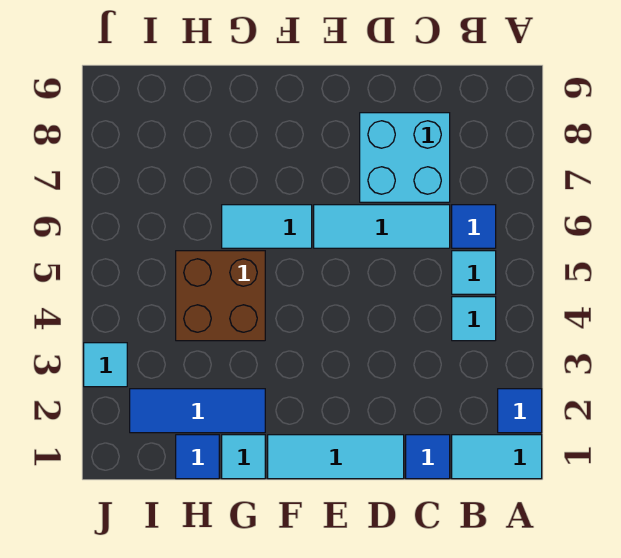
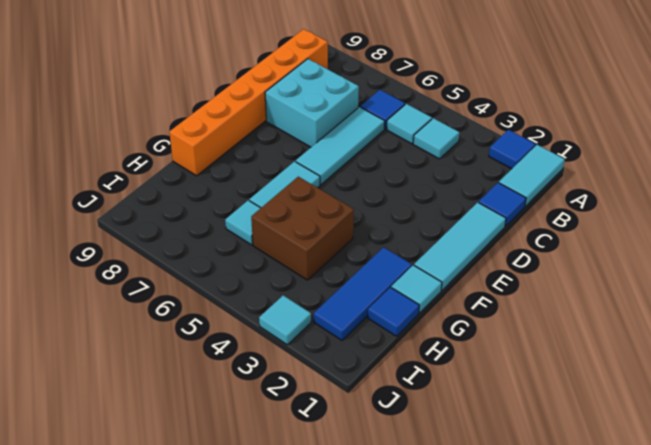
none -> orange brick B9:G9 level 1
none -> cyan tile H6 level 1

